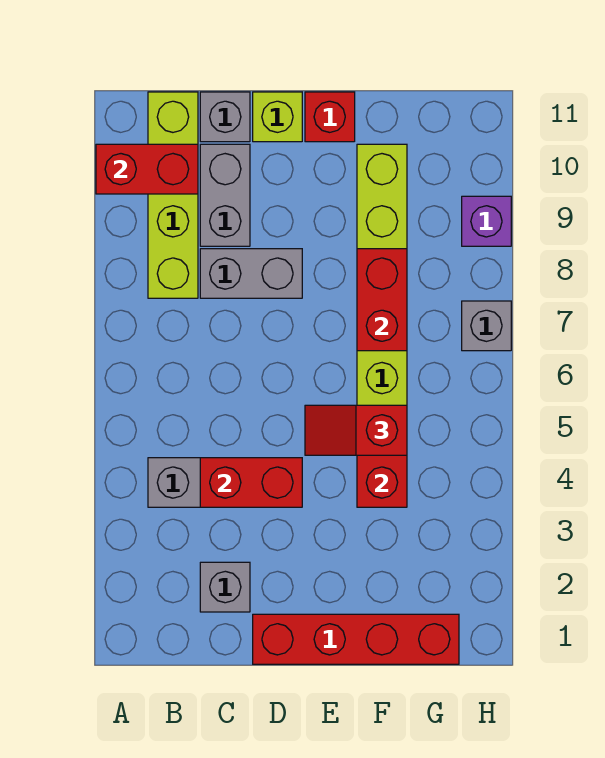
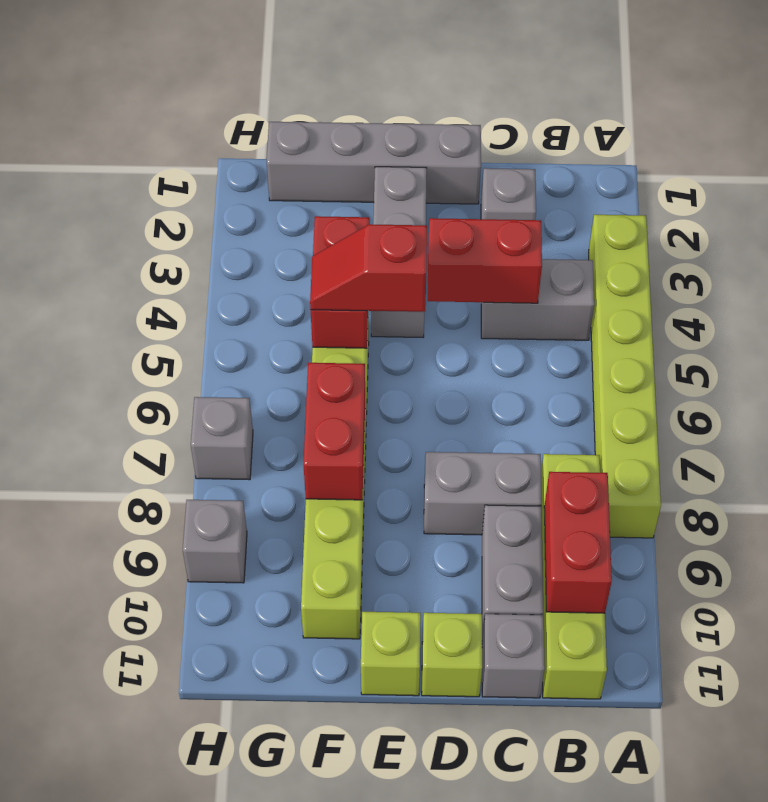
none -> lime brick A3:A8 level 1
red brick A10:B10 level 2 -> red brick B9:B10 level 2
red brick D1:G1 level 1 -> grey brick D1:G1 level 1
none -> grey brick E2:E4 level 1
red slope E5:F5 level 3 top F -> red slope E5:F5 level 3 top E
red brick E11 level 1 -> lime brick E11 level 1
purple brick H9 level 1 -> grey brick H9 level 1

